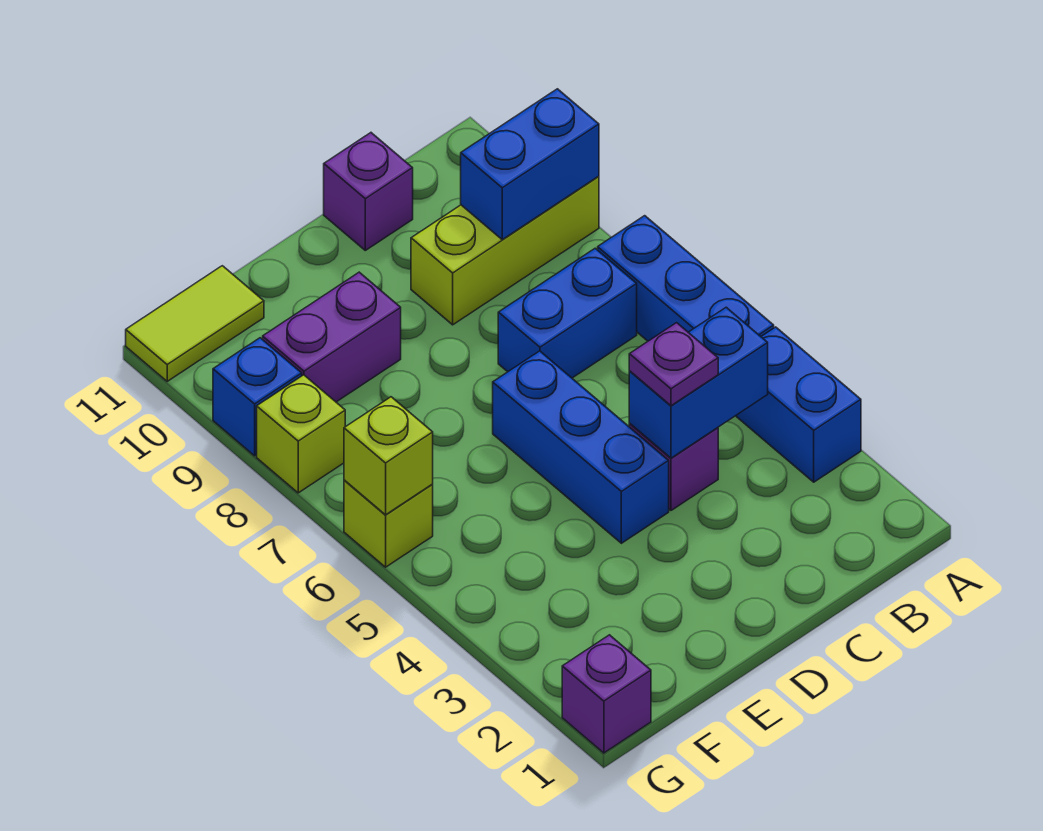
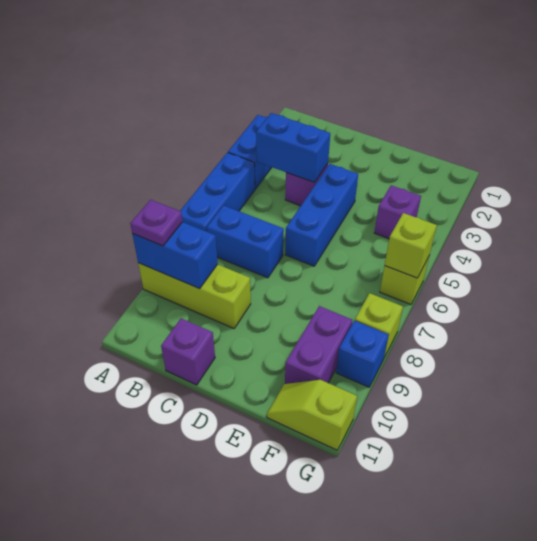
purple plate C4 level 3 -> purple plate A9 level 3
purple brick E9:F9 level 1 -> purple brick F9:F10 level 1
lime tile F11:G11 level 1 -> lime slope F11:G11 level 1 top G
purple brick G1 level 1 -> purple brick F4 level 1

